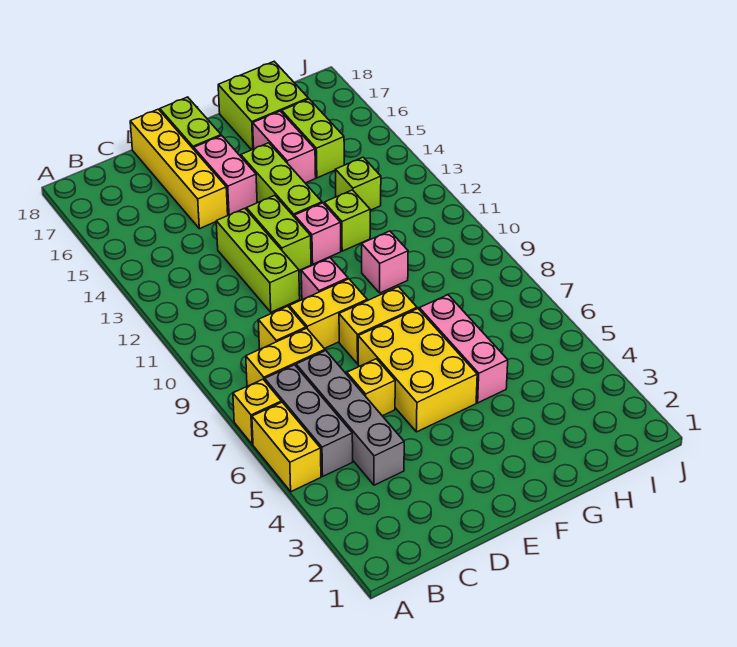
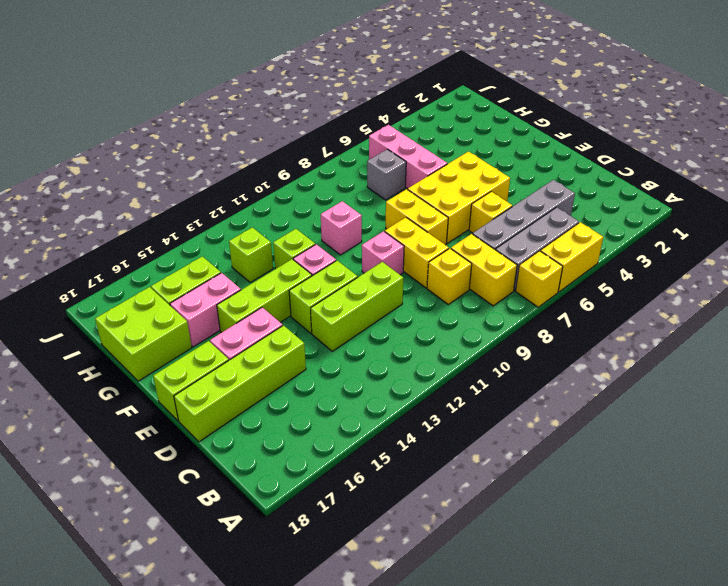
yellow brick D15:D18 level 1 -> lime brick D15:D18 level 1
pink brick G5:G7 level 1 -> pink brick G6:I6 level 1
none -> grey brick H7 level 1

